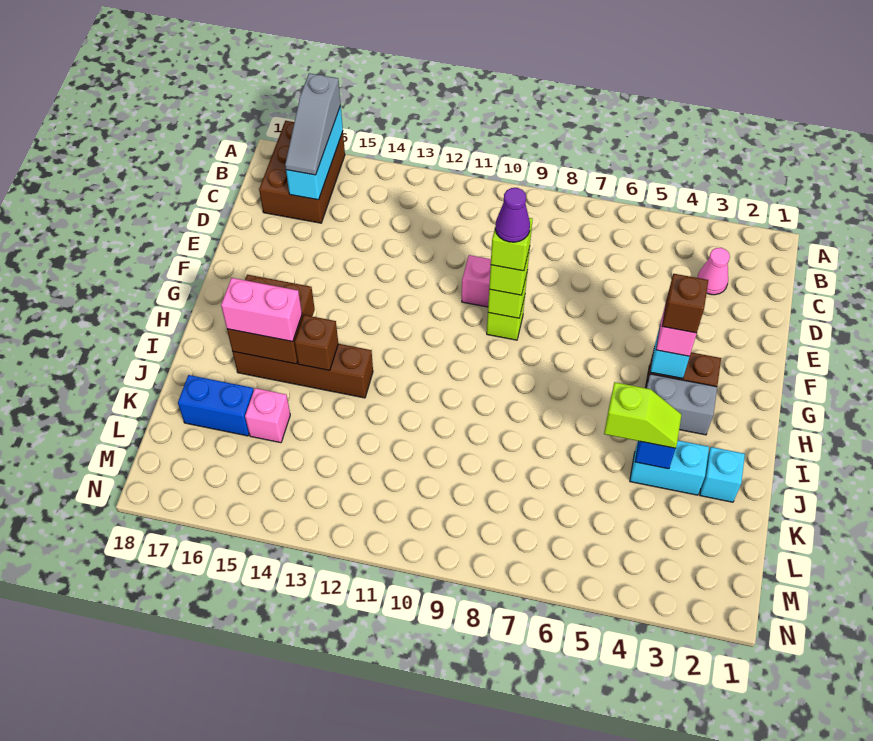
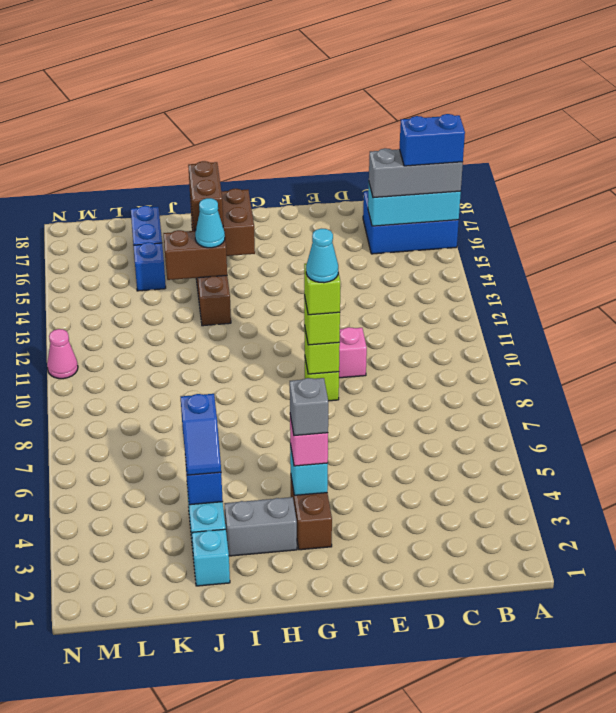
brown brick A16:C17 level 1 -> blue brick A16:C17 level 1
grey slope A16:C16 level 3 top A -> grey brick A16:C16 level 3
none -> blue brick A16:B16 level 4
pink cone C3 level 1 -> pink cone N11 level 1
purple cone F9 level 5 -> cyan cone F9 level 5
brown brick G4 level 4 -> grey brick G4 level 4
grey brick H3:H4 level 1 -> grey brick H3:I3 level 1
brown brick I14 level 2 -> brown brick I14:J14 level 2
none -> cyan cone I14 level 3
pink brick I15:I16 level 3 -> brown brick I15:I16 level 3
lime slope J4:J5 level 3 top 5 -> blue slope J4:J5 level 3 top 5
pink brick K15 level 1 -> blue brick K15 level 1

